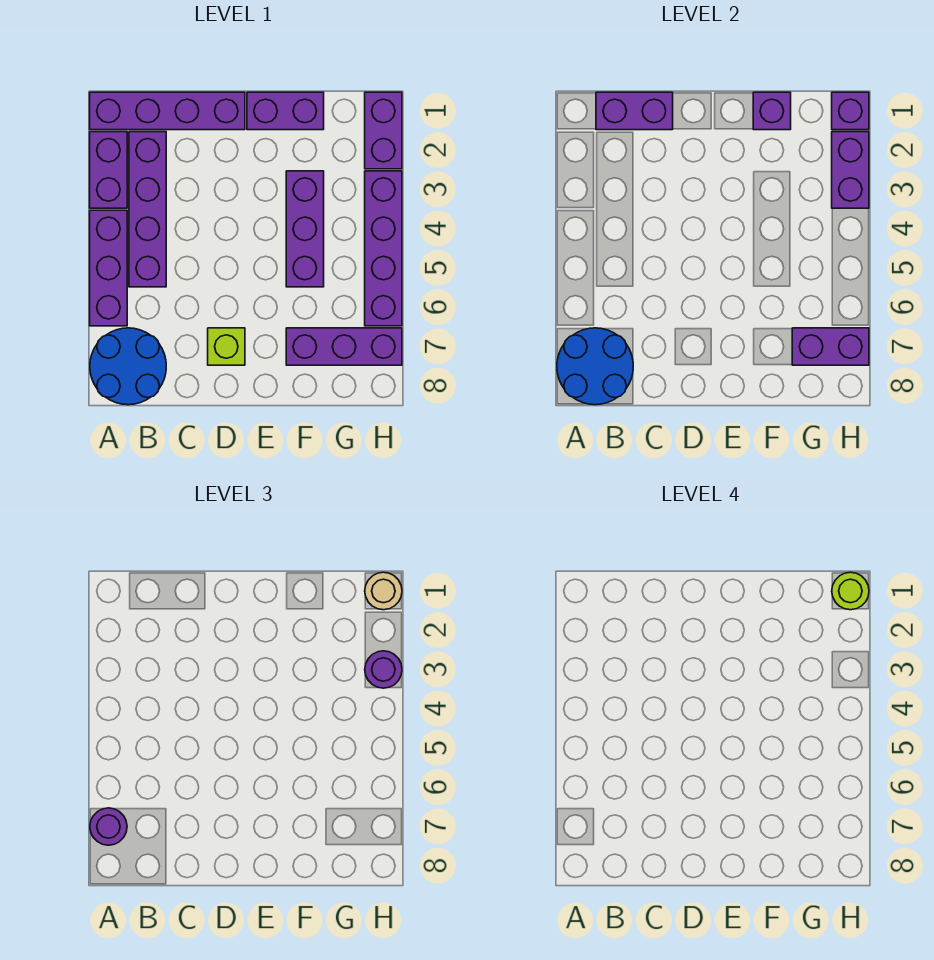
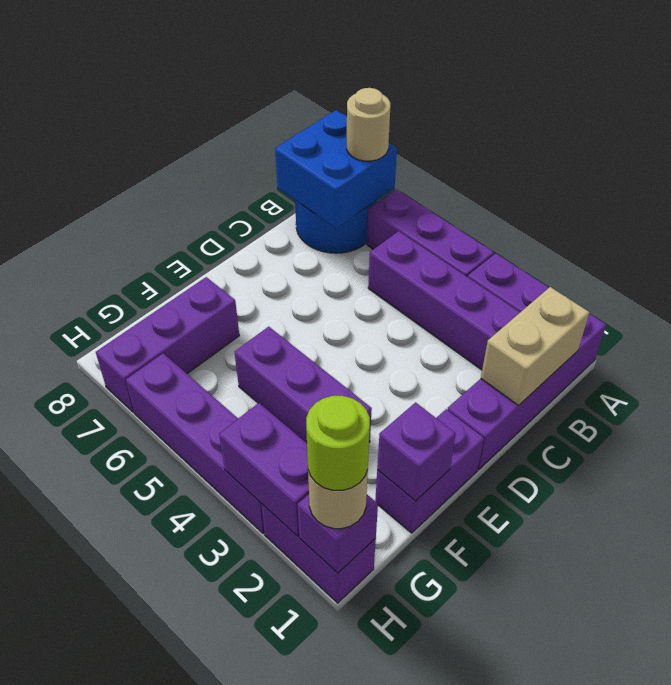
blue round brick A7:B8 level 2 -> blue brick A7:B8 level 2
purple round brick A7 level 3 -> tan round brick A7 level 3
purple brick B1:C1 level 2 -> tan brick B1:C1 level 2
lime brick D7 level 1 -> none
purple brick G7:H7 level 2 -> none
purple round brick H3 level 3 -> none

